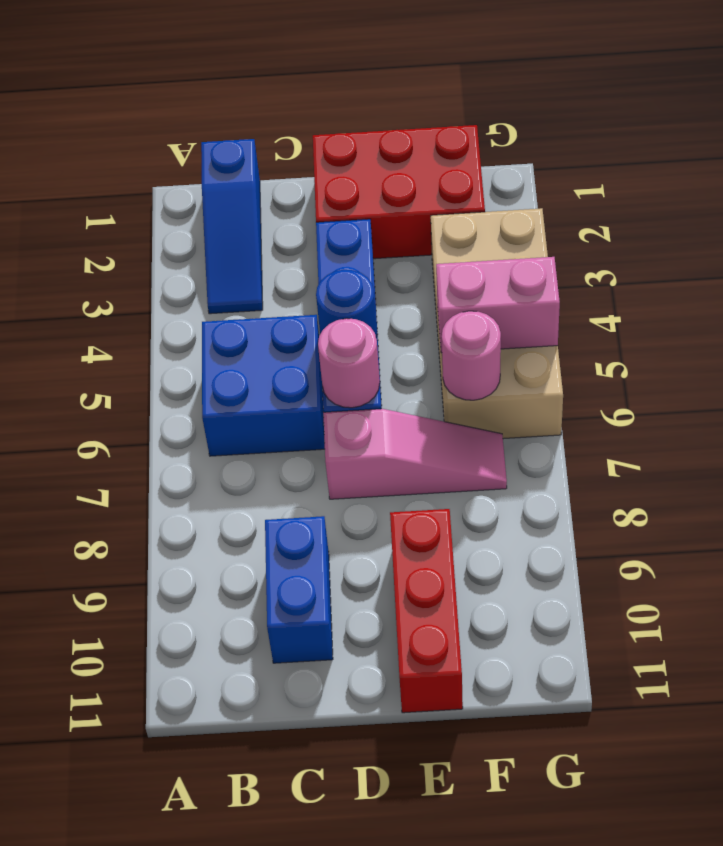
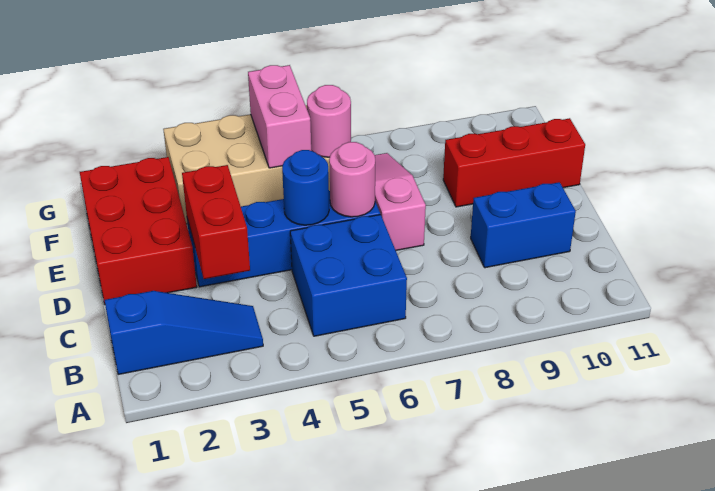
none -> red brick C3:D3 level 2

